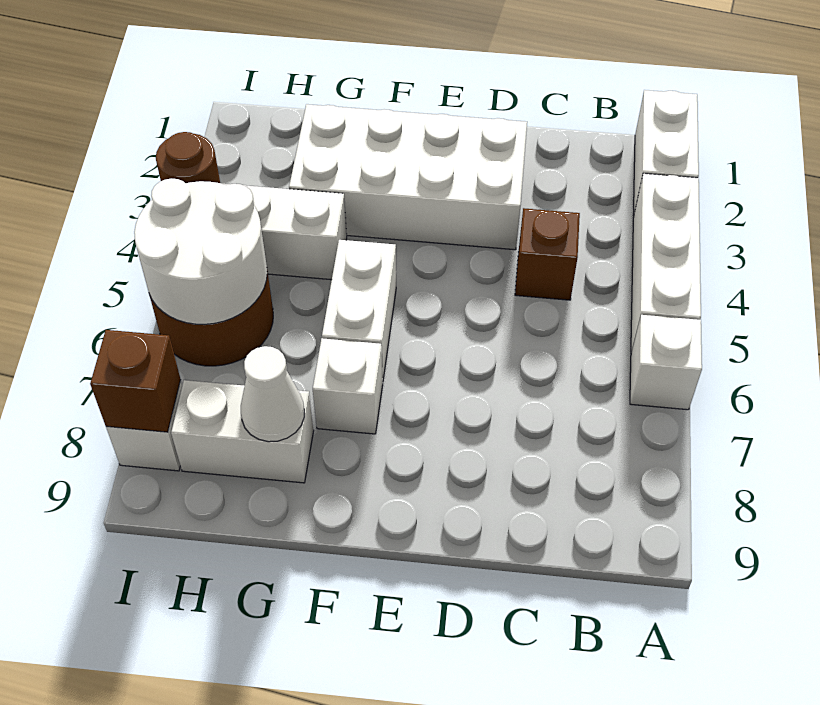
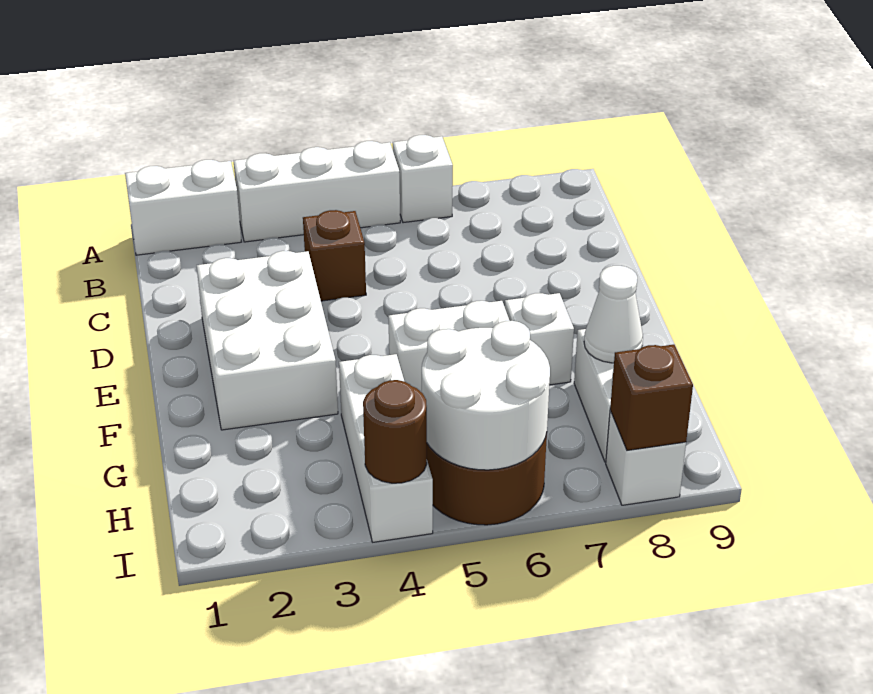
white brick D2:G3 level 1 -> white brick D2:F3 level 1

